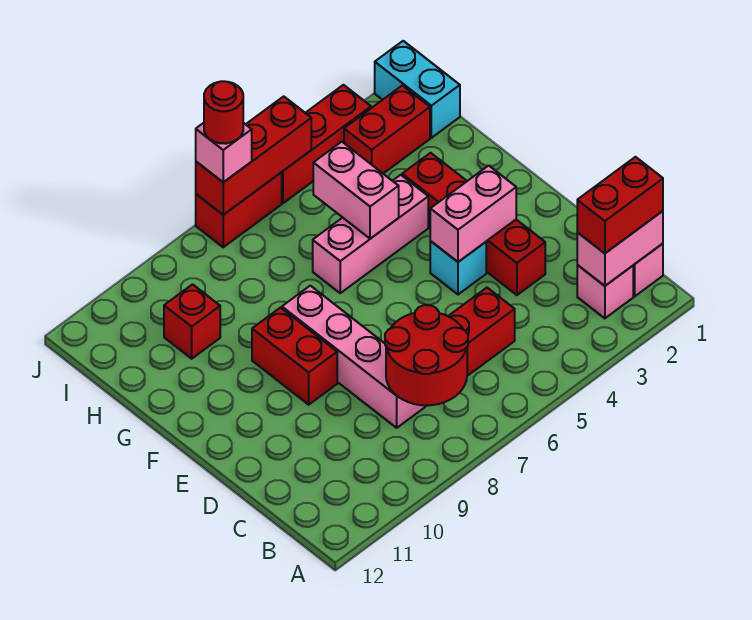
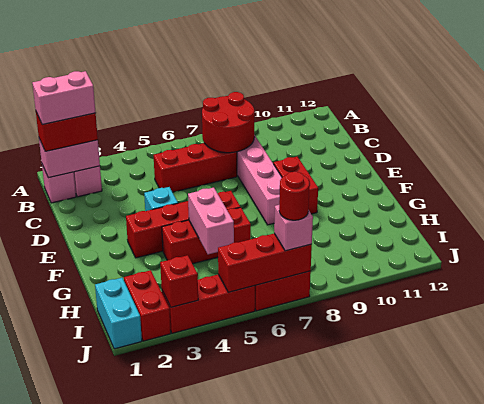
red brick D3:G3 level 1 -> red brick F3:F6 level 1
pink brick E3:E4 level 2 -> pink brick B1:B2 level 4
pink brick G4:G6 level 1 -> red brick G4:G6 level 1
red brick H10 level 1 -> red brick J3 level 2
red brick I2:I3 level 1 -> red brick I2:J2 level 1

